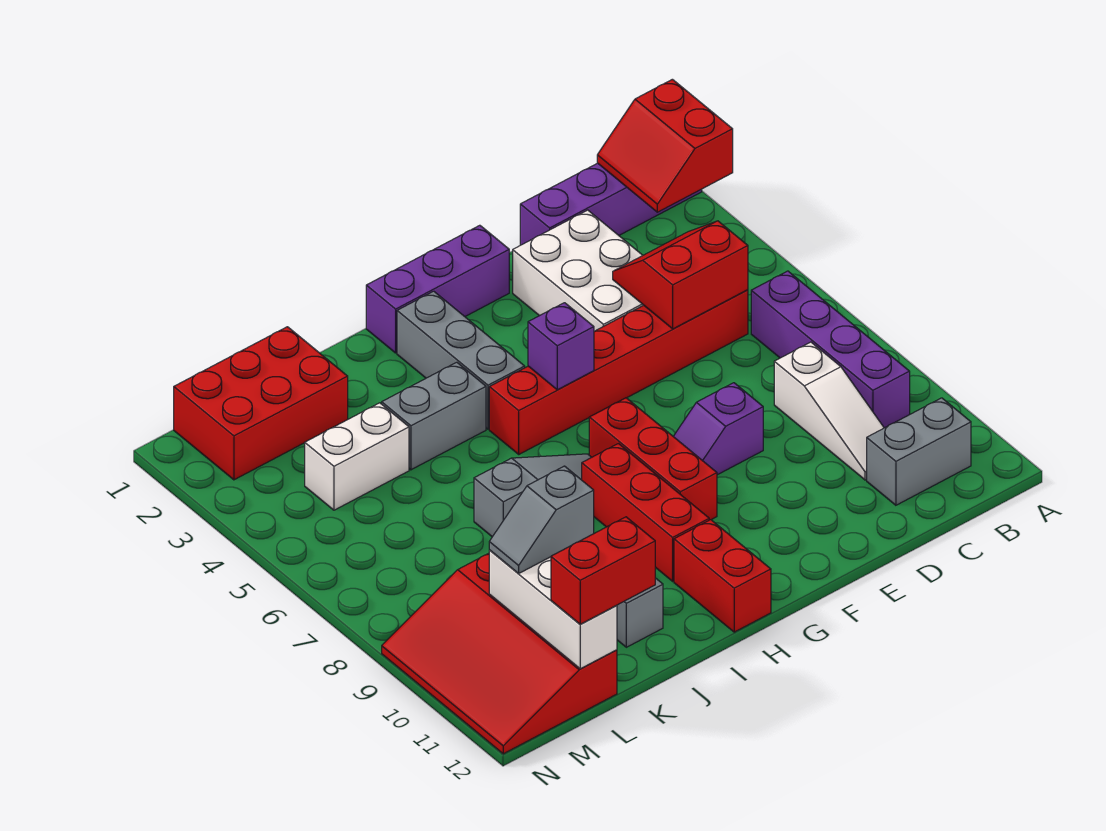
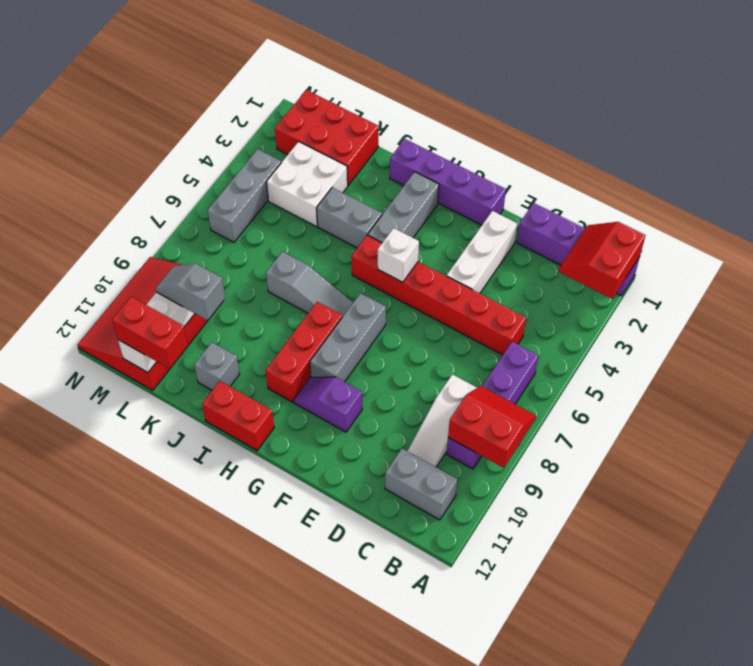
red slope C4:D5 level 2 top 5 -> red slope A8:B9 level 2 top 9
white brick D2:E4 level 1 -> white brick E2:E4 level 1
purple slope E8:F8 level 1 top E -> purple slope F10:G10 level 1 top F
purple brick F1:H1 level 1 -> purple brick F1:I1 level 1
purple brick G5 level 2 -> white brick G5 level 2
red brick G7:G9 level 1 -> grey brick G7:G9 level 1
red brick H11:H12 level 1 -> red brick H12:I12 level 1
white brick K4:L4 level 1 -> white brick K3:L4 level 1
none -> grey brick M4:M6 level 1

